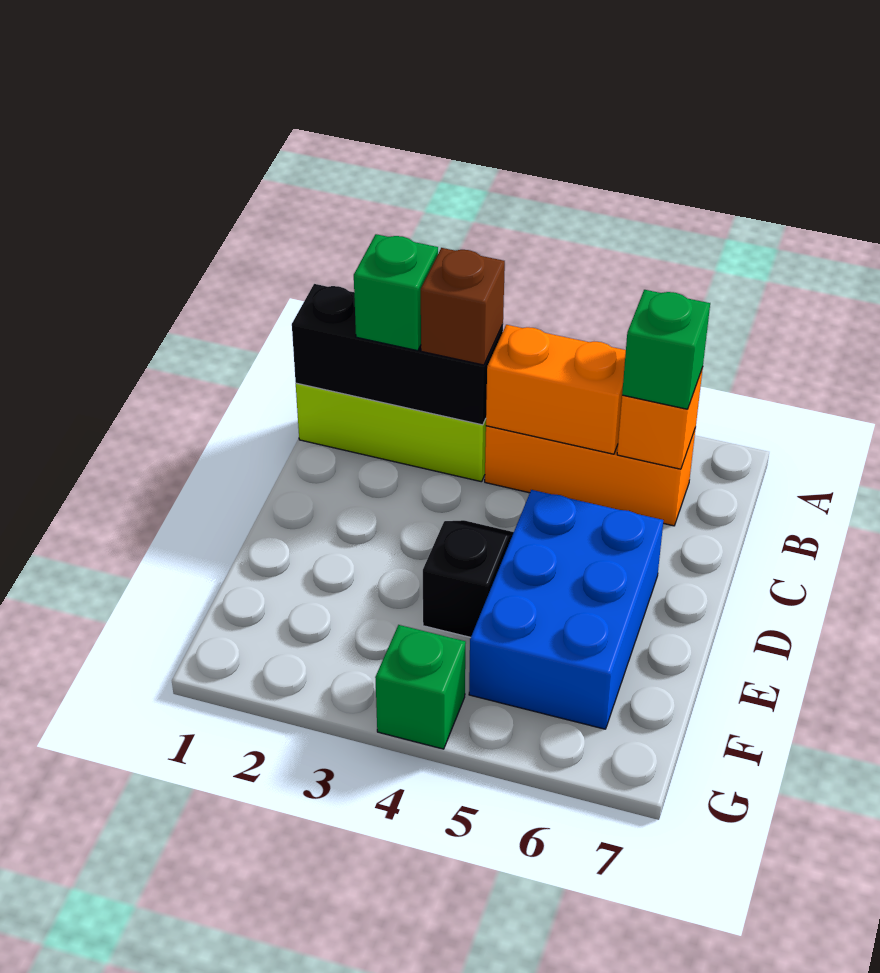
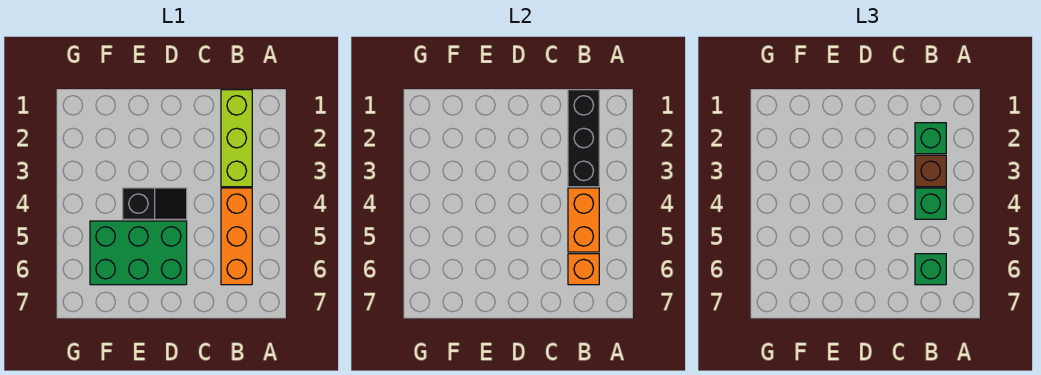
blue brick D5:F6 level 1 -> green brick D5:F6 level 1
green brick G4 level 1 -> green brick B4 level 3

